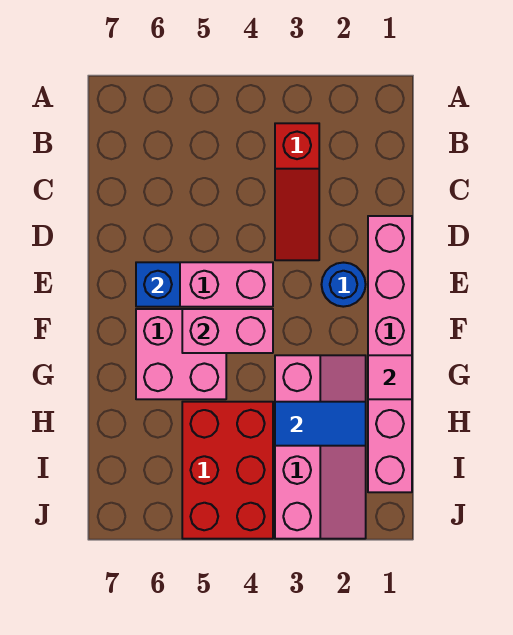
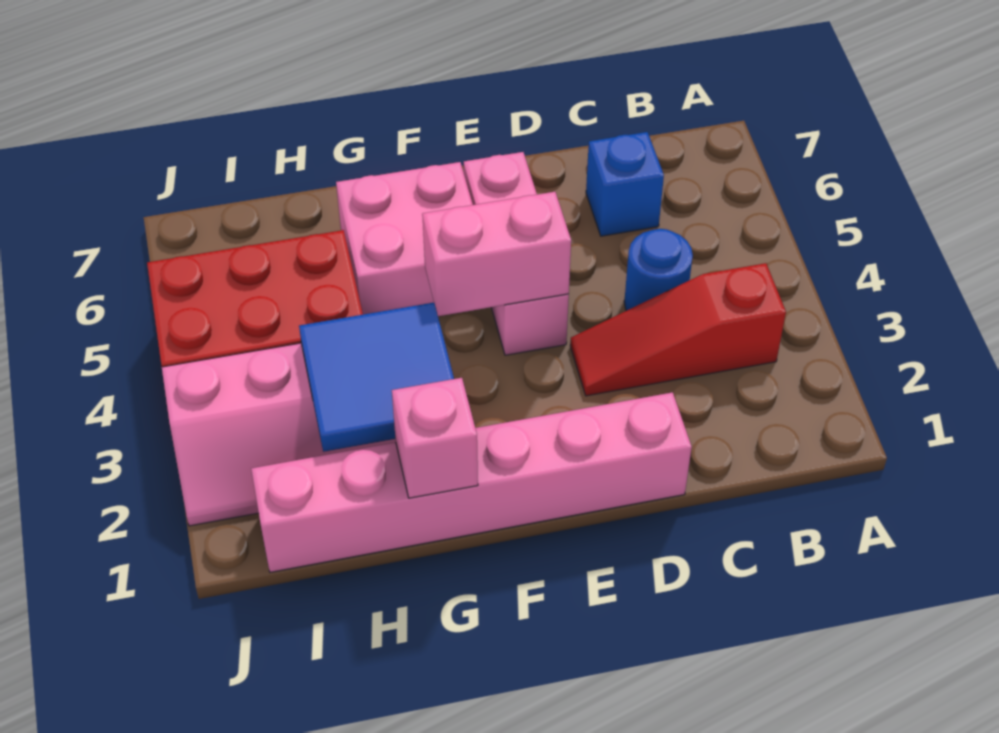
blue round brick E2 level 1 -> blue round brick C4 level 1
blue brick E6 level 2 -> blue brick C6 level 1
pink brick F4:F5 level 2 -> pink brick E4:F4 level 2
pink tile G1 level 2 -> pink brick G1 level 2
blue tile H2:H3 level 2 -> blue tile G2:H3 level 2

